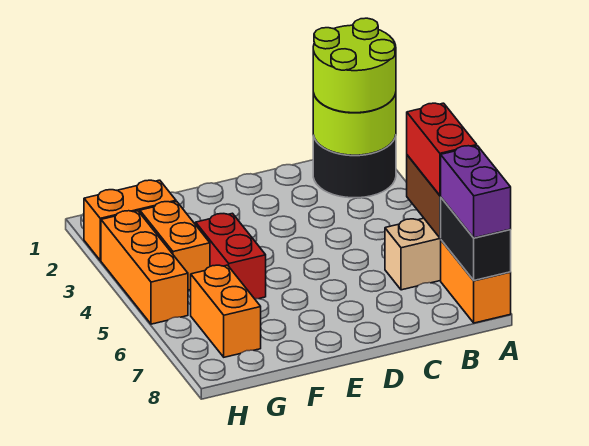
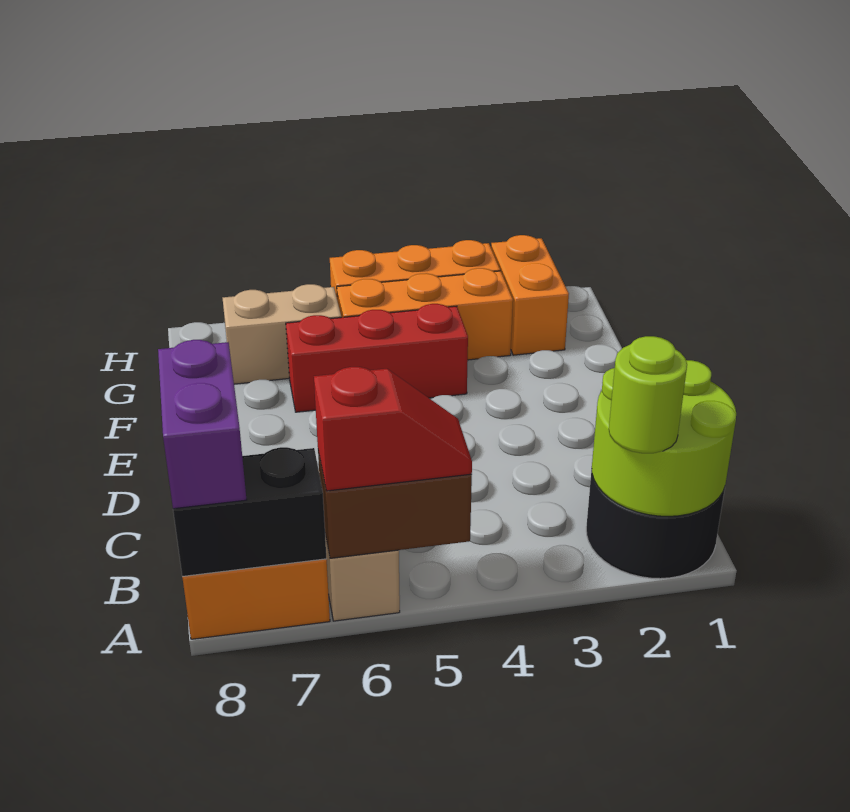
lime round brick A1:B2 level 3 -> lime round brick A2 level 3
red brick A5:A6 level 3 -> red slope A5:A6 level 3 top 6
purple brick A7:A8 level 3 -> purple brick A8:B8 level 3
red brick F4:F5 level 1 -> red brick F4:F6 level 1
orange brick G3:G4 level 1 -> orange brick G3:G5 level 1
orange brick G6:G7 level 1 -> tan brick G6:G7 level 1

